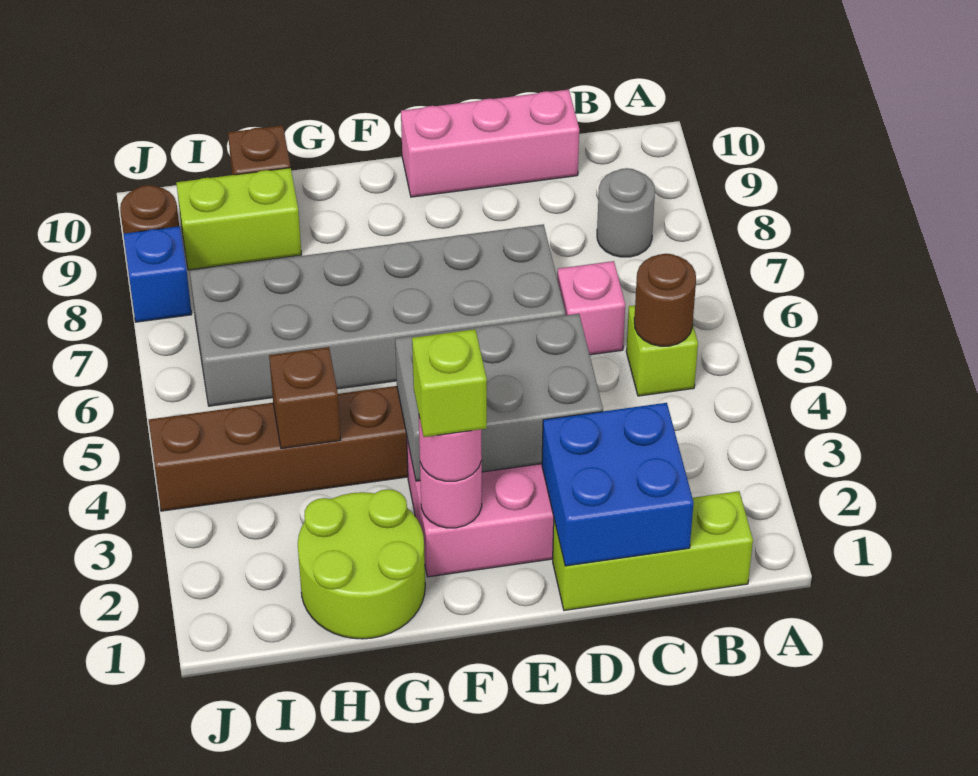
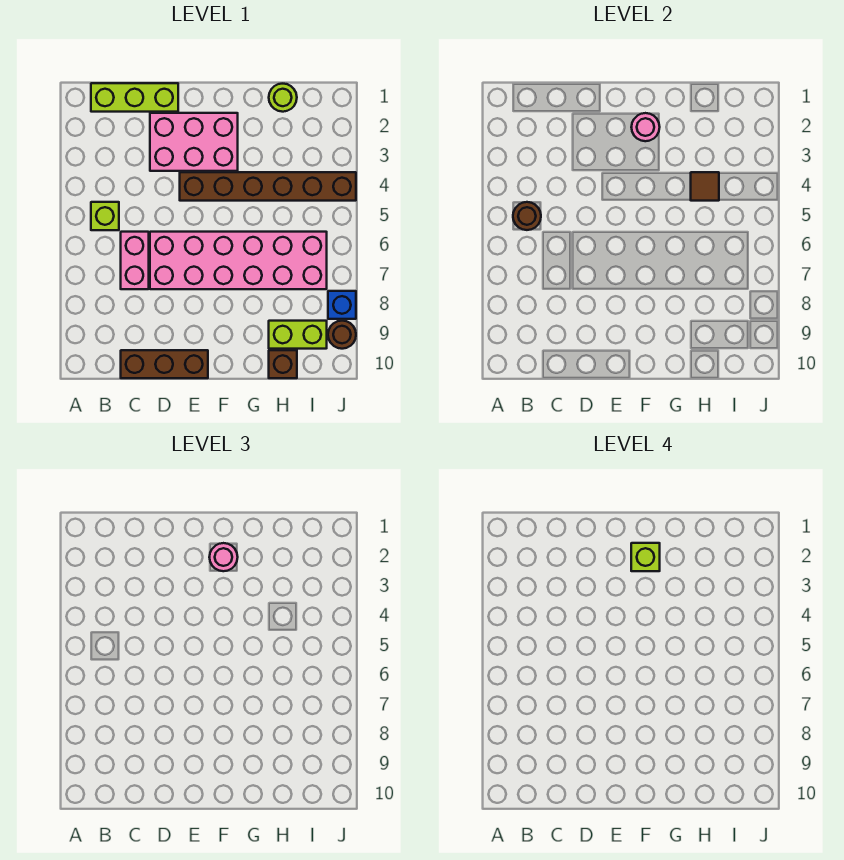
grey round brick B8 level 1 -> none
blue brick C1:D2 level 2 -> none
pink brick C6 level 1 -> pink brick C6:C7 level 1
pink brick C10:E10 level 1 -> brown brick C10:E10 level 1
grey brick D3:F4 level 2 -> none
grey brick D6:I7 level 1 -> pink brick D6:I7 level 1
lime round brick G1:H2 level 1 -> lime round brick H1 level 1
brown brick H4 level 2 -> brown tile H4 level 2

